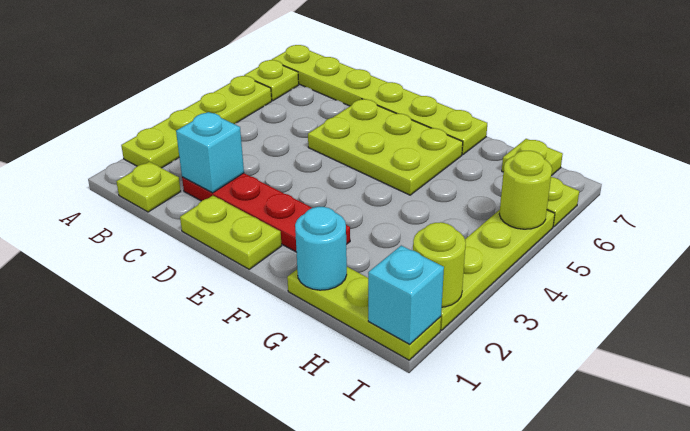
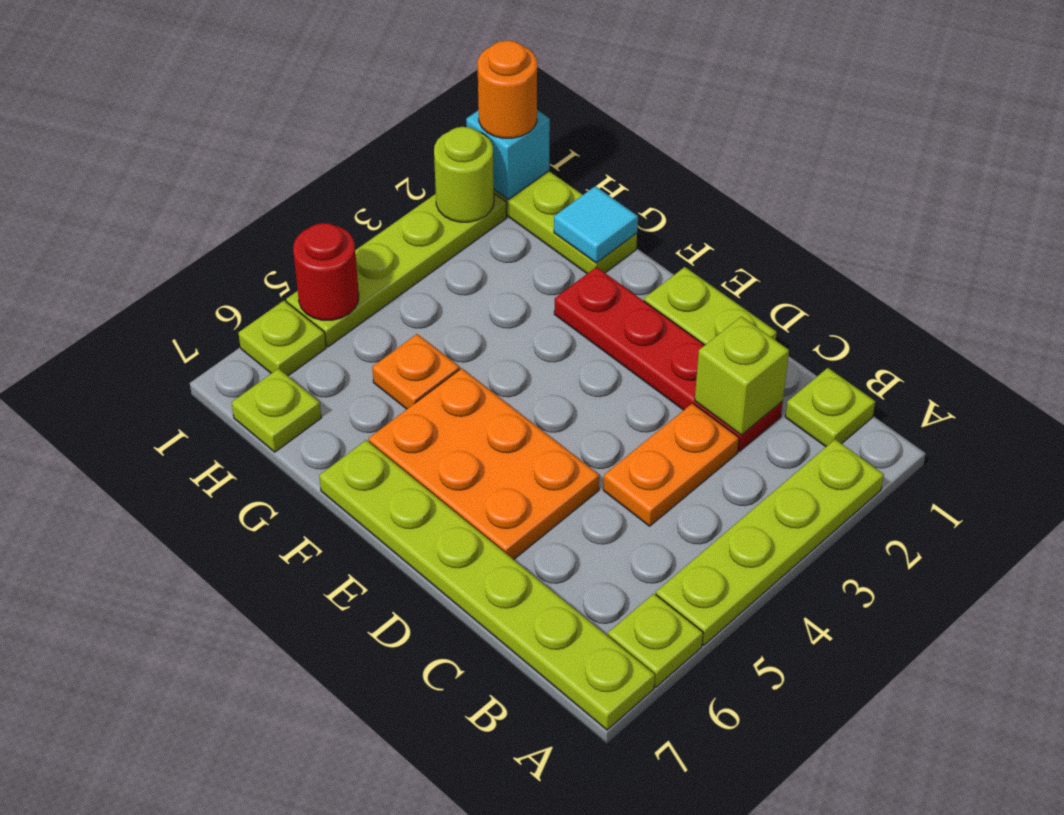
cyan brick C2 level 2 -> lime brick C2 level 2
none -> orange plate C3:C4 level 1
lime plate D5:F6 level 1 -> orange plate D5:F6 level 1
cyan round brick G1 level 2 -> cyan tile G1 level 2
none -> orange plate G5 level 1
none -> orange round brick I1 level 3
lime round brick I5 level 2 -> red round brick I5 level 2

